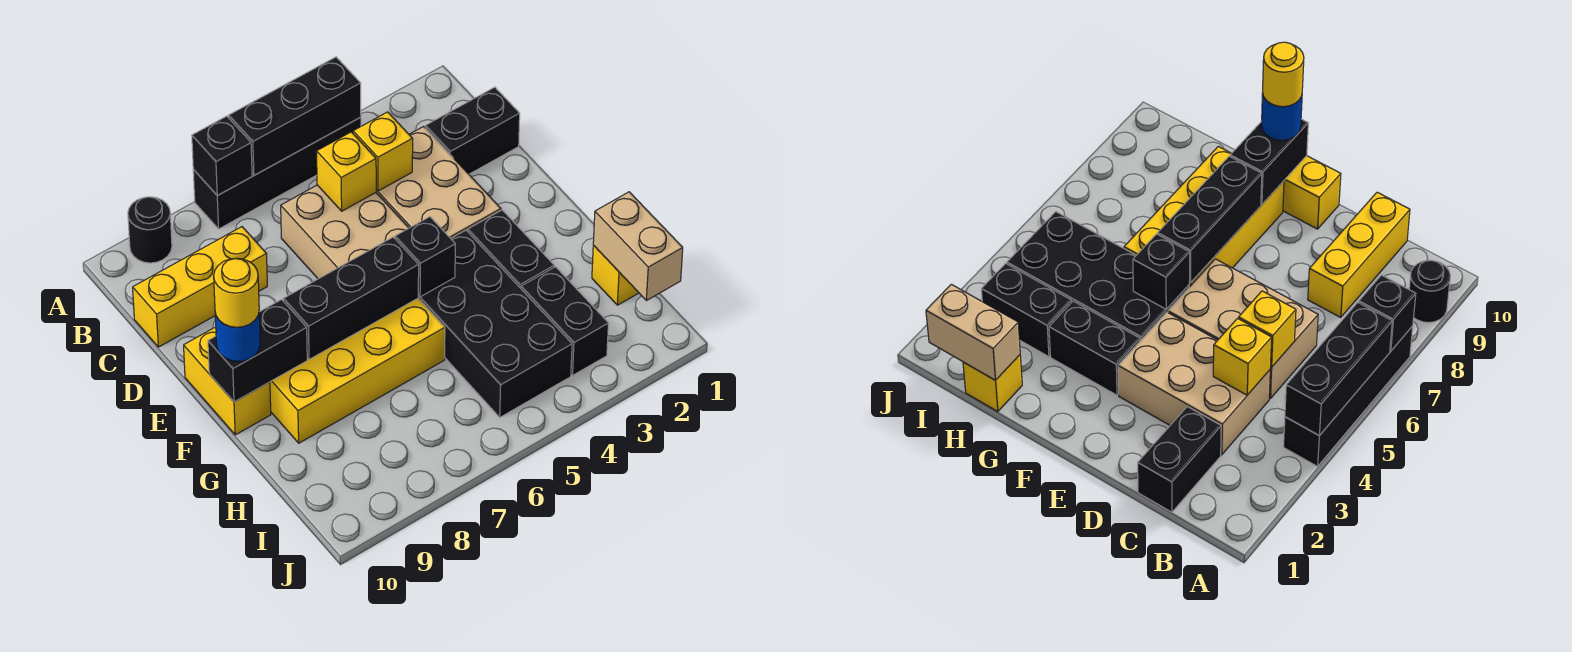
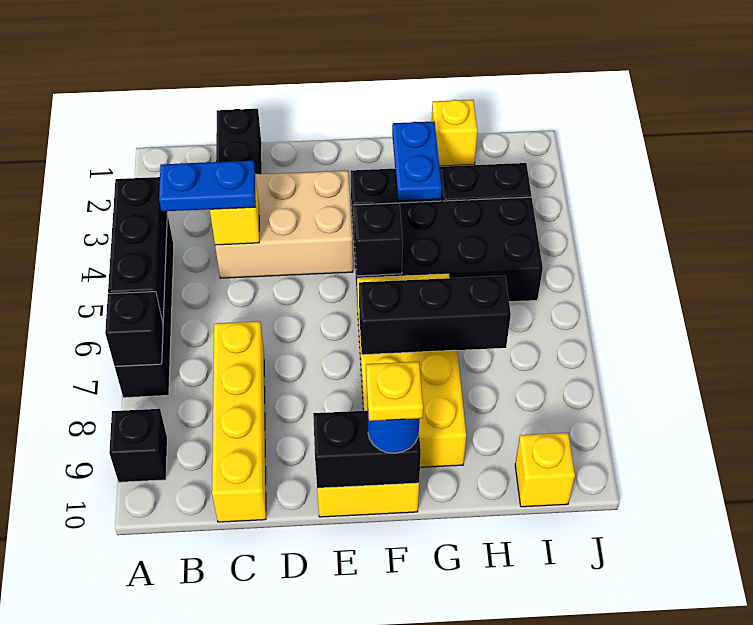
black round brick A9 level 1 -> black brick A9 level 1
none -> blue plate B4:C4 level 3
tan brick C5:E6 level 1 -> none
yellow brick C5 level 2 -> yellow brick I10 level 1
yellow brick C8:C10 level 1 -> yellow brick C7:C10 level 1
black brick F6:F8 level 2 -> black brick F7:H7 level 2
black brick F9:F10 level 2 -> black brick E10:F10 level 2
yellow round brick F10 level 4 -> yellow plate F10 level 4
none -> blue plate G2:G3 level 2
tan brick H1:I1 level 2 -> none

